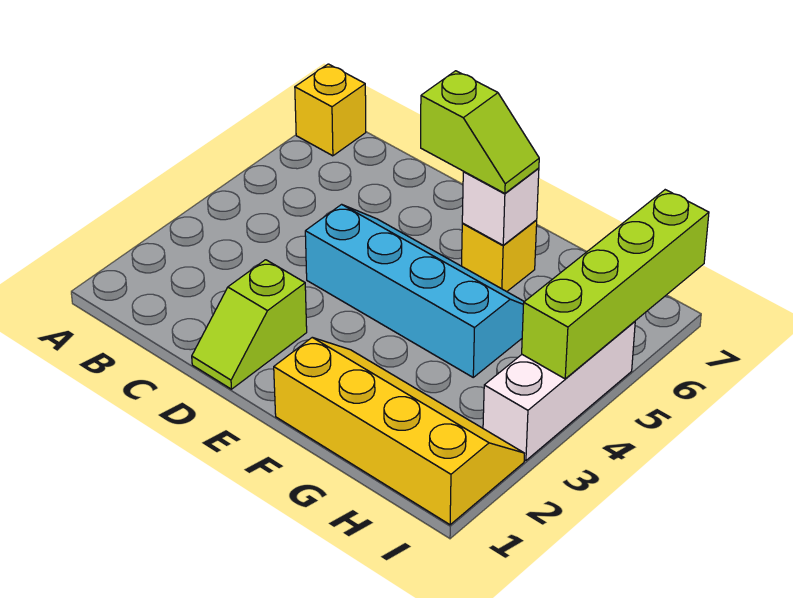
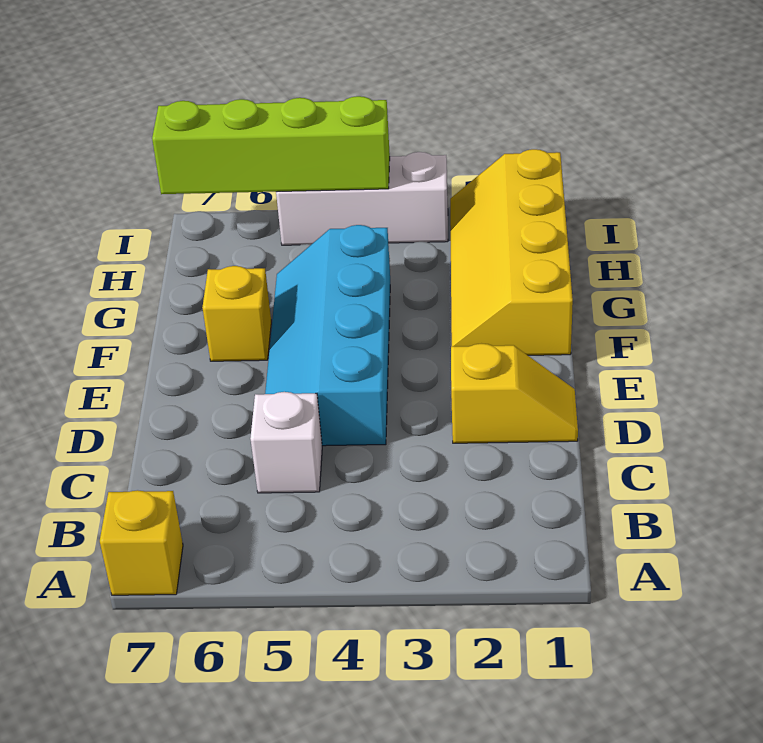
lime slope D1:D2 level 1 top 2 -> yellow slope D1:D2 level 1 top 2
lime slope E6:F6 level 3 top E -> none
white brick F6 level 2 -> white brick C5 level 1

